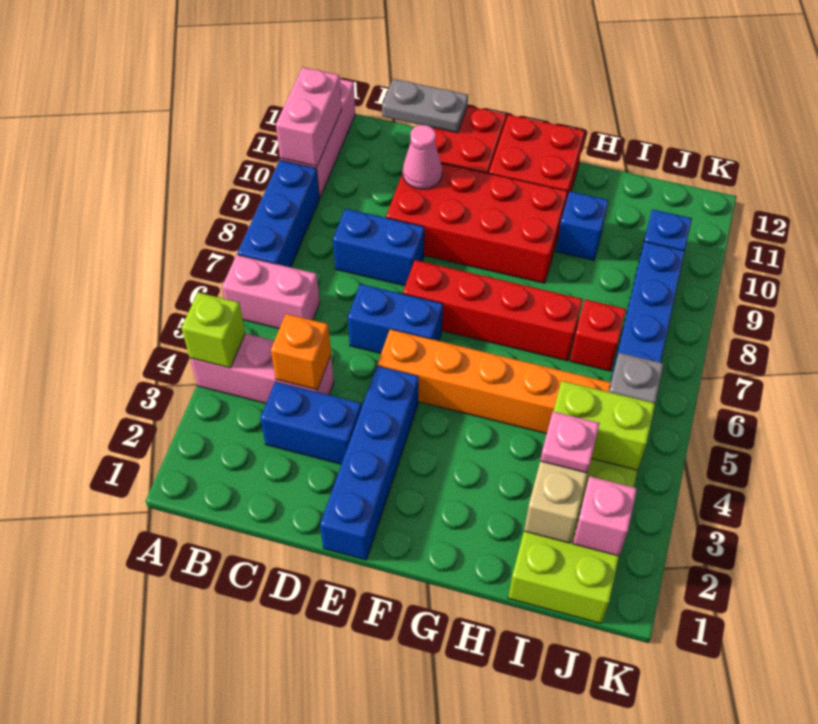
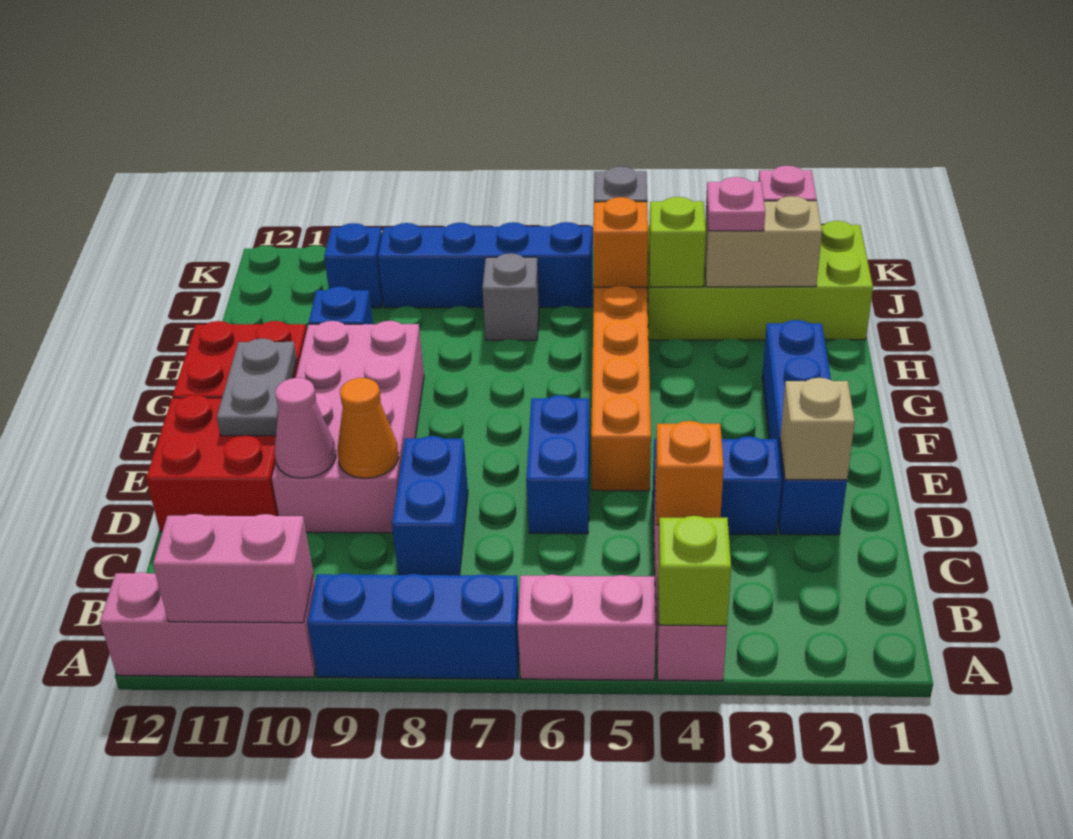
pink brick A6:B6 level 1 -> pink brick A5:A6 level 1
blue brick C3:D3 level 1 -> blue brick D3:D4 level 1
grey plate C12:D12 level 2 -> grey plate E11:F11 level 2
none -> tan brick D2 level 2
red brick D9:G10 level 1 -> pink brick D9:G10 level 1
none -> orange cone D9 level 2
blue brick E1:E4 level 1 -> blue brick D2:G2 level 1
red brick E7:H7 level 1 -> none
lime brick I4:J4 level 2 -> lime brick I4 level 2
none -> orange brick I5 level 2
red brick I7 level 1 -> grey brick I7 level 1

